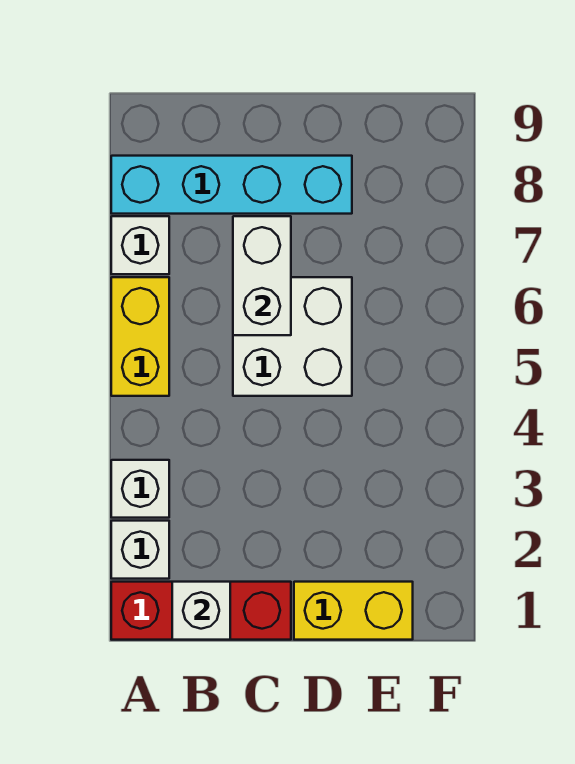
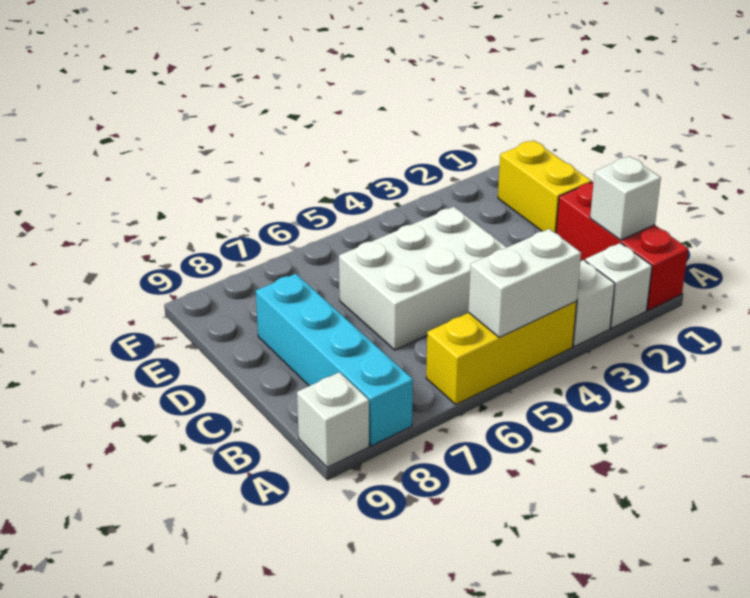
yellow brick A5:A6 level 1 -> yellow brick A4:A6 level 1
white brick A7 level 1 -> white brick A9 level 1
white brick C5:D6 level 1 -> white brick C4:D6 level 1
white brick C6:C7 level 2 -> white brick A4:A5 level 2

